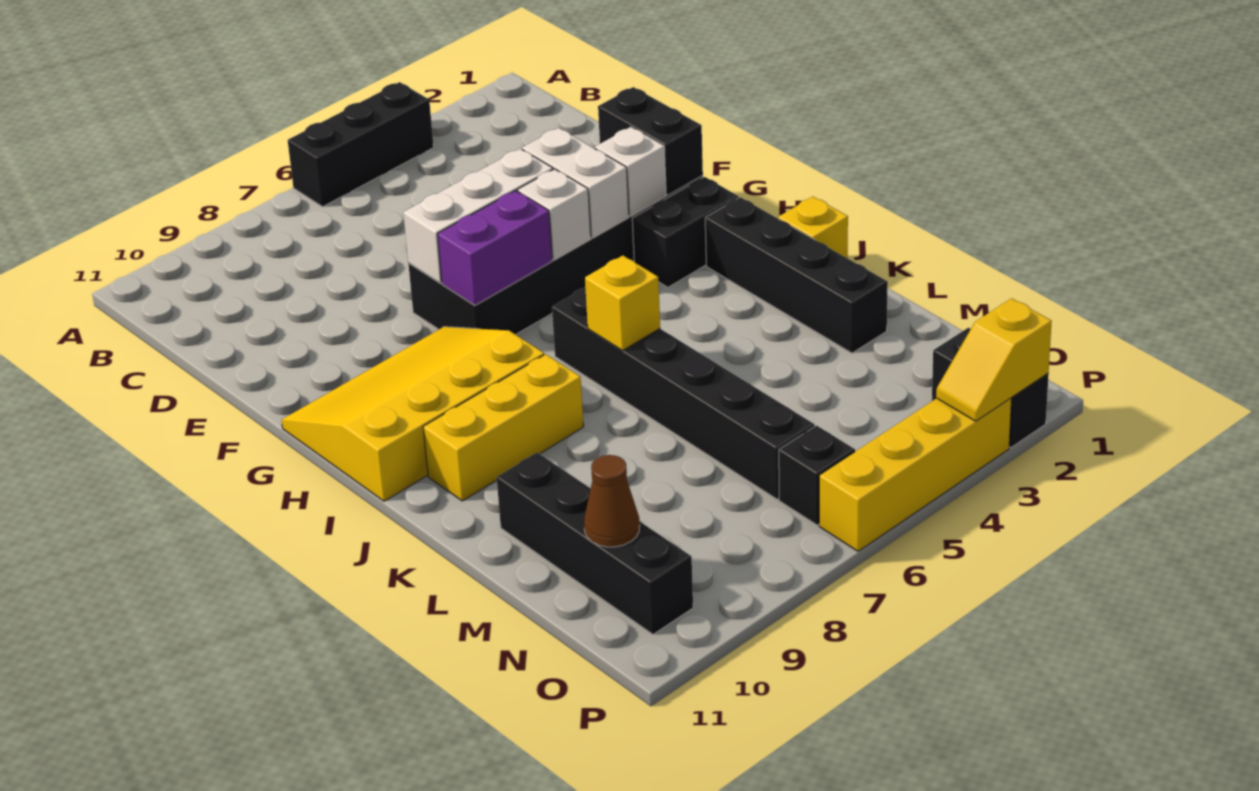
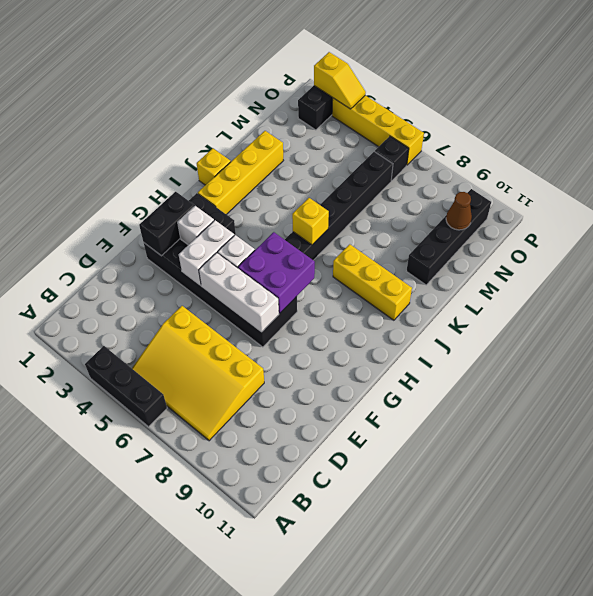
purple brick G6:G7 level 2 -> purple brick G6:H7 level 2
yellow slope G8:I11 level 1 top I -> yellow slope B5:D8 level 1 top D
black brick I2:L2 level 1 -> yellow brick I2:L2 level 1

